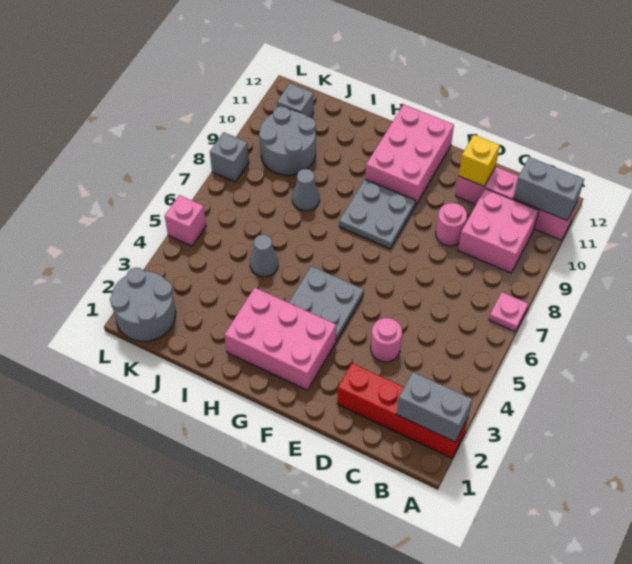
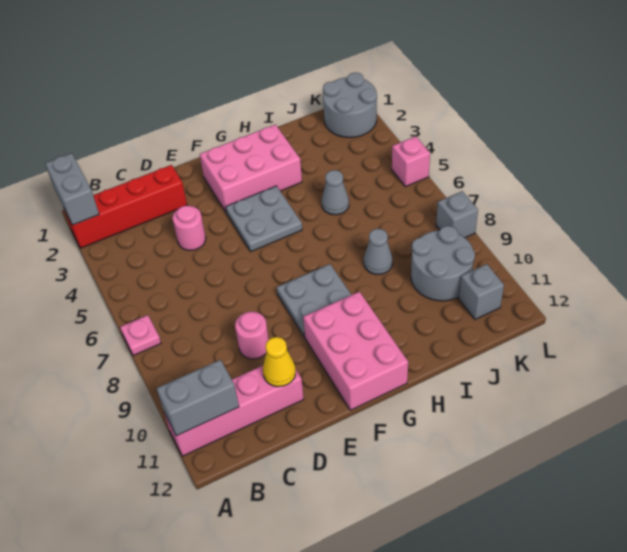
grey brick A2:B2 level 2 -> grey brick A1:A2 level 2
pink brick B9:C10 level 1 -> none
yellow brick D11 level 2 -> yellow cone D11 level 2

